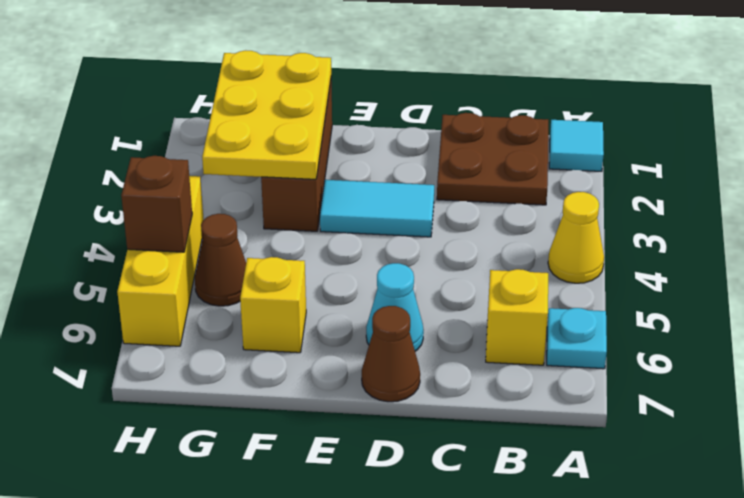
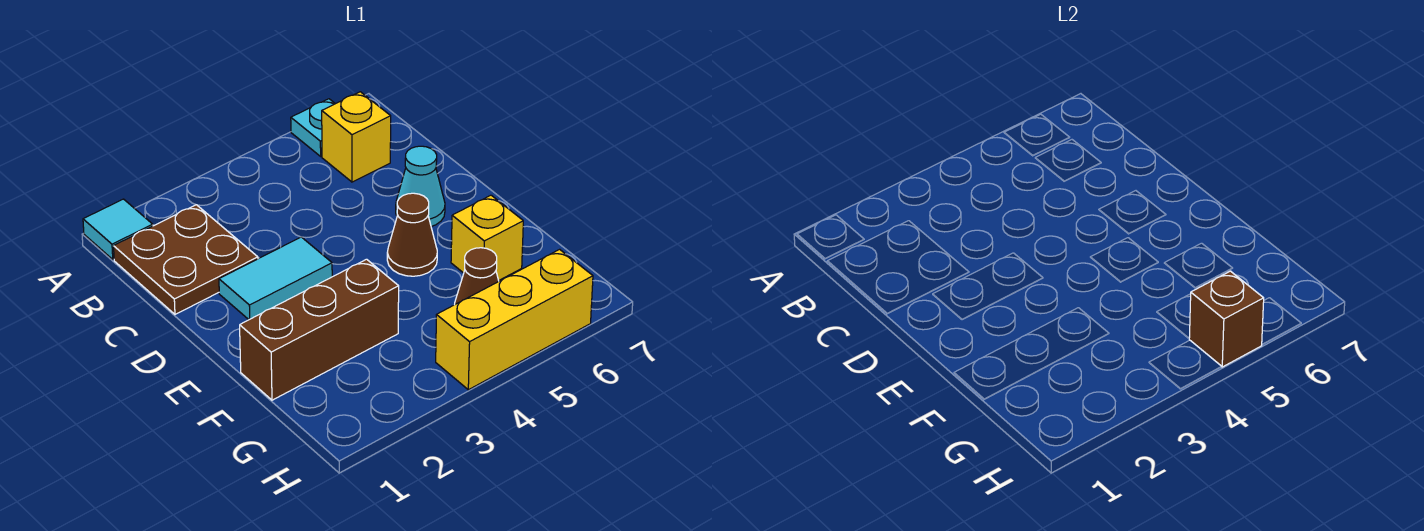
yellow cone A4 level 1 -> none
cyan tile D3:E3 level 1 -> cyan tile D2:D3 level 1
brown cone D7 level 1 -> brown cone E5 level 1
yellow plate F1:G3 level 2 -> none

